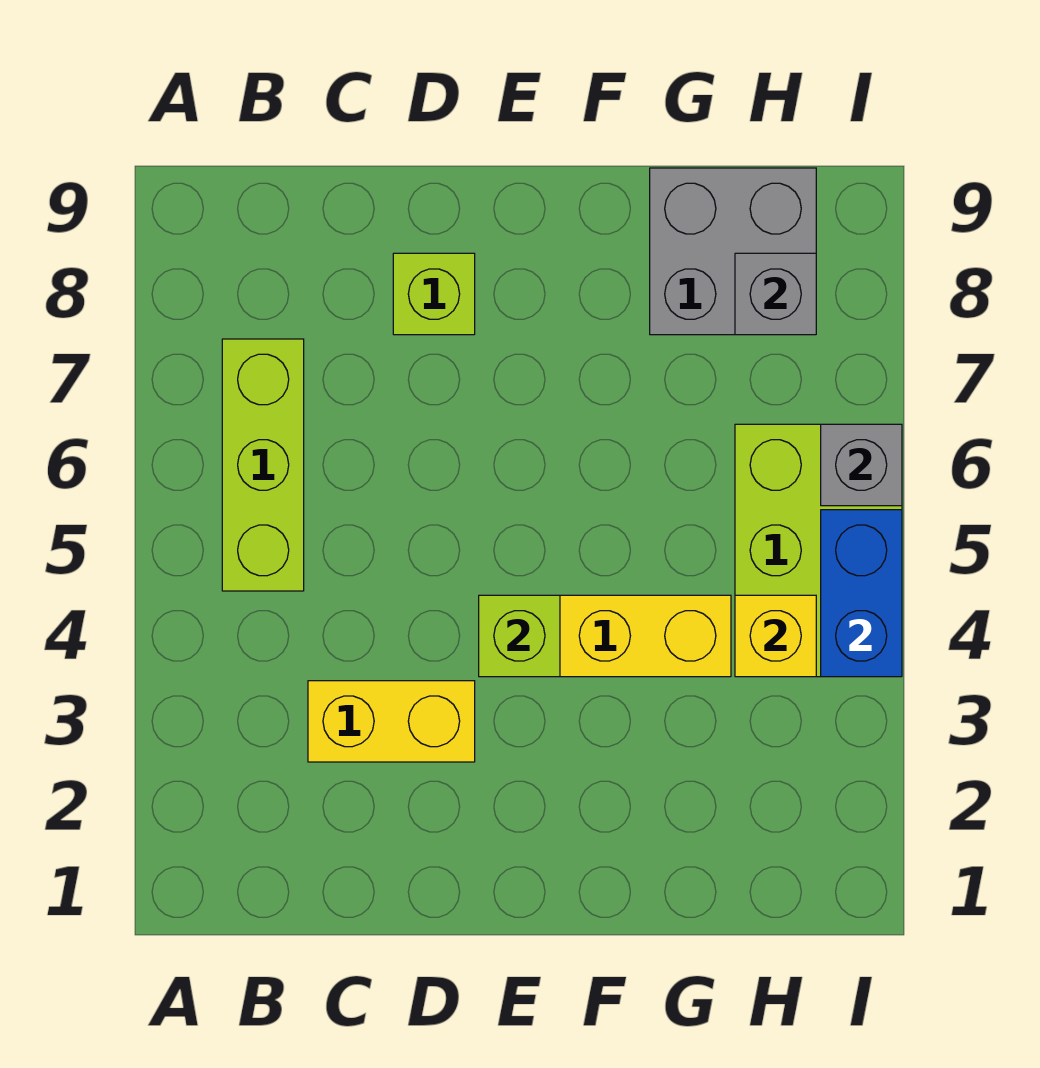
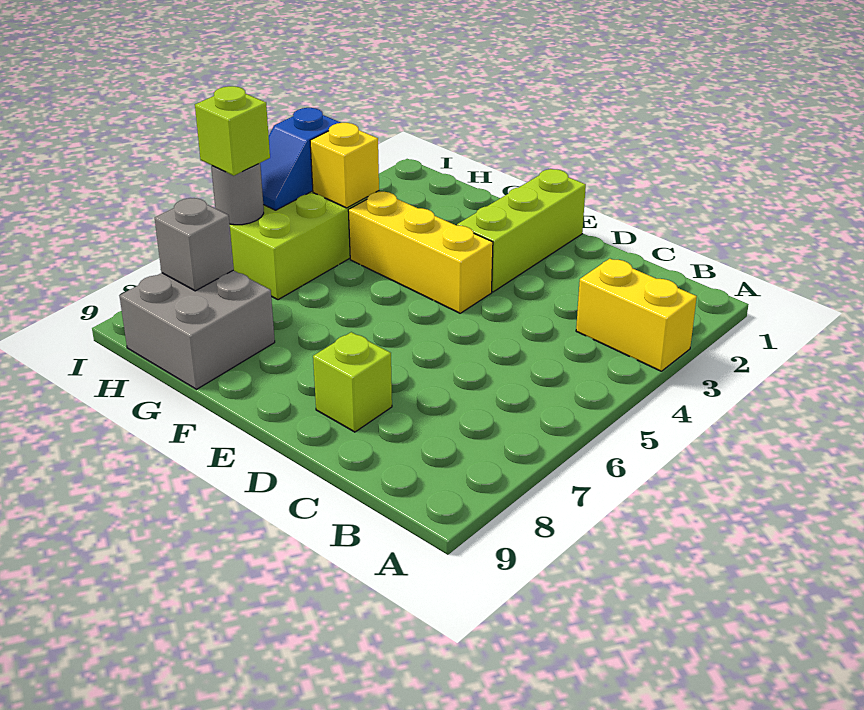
lime brick B5:B7 level 1 -> lime brick E1:E3 level 1
yellow brick C3:D3 level 1 -> yellow brick A3:B3 level 1
lime brick E4 level 2 -> lime brick I6 level 3
blue brick I4:I5 level 2 -> blue slope I4:I5 level 2 top 4
grey brick I6 level 2 -> grey round brick I6 level 2

